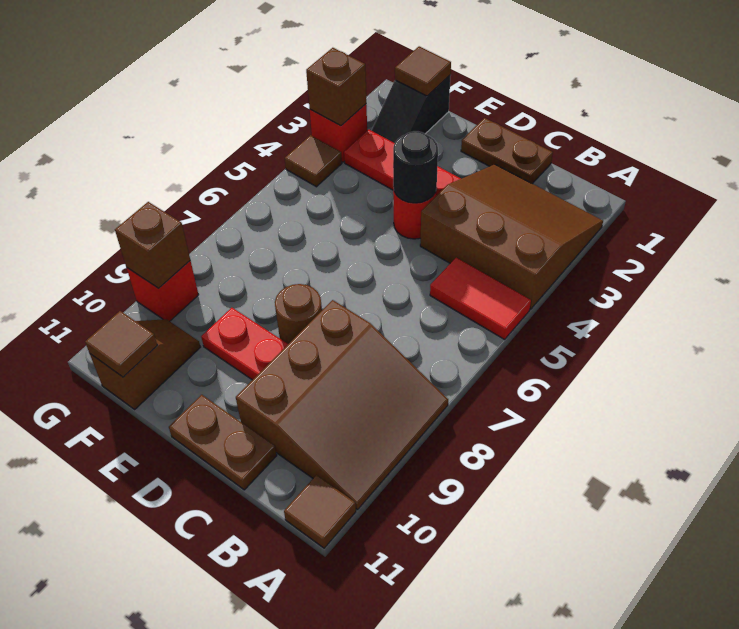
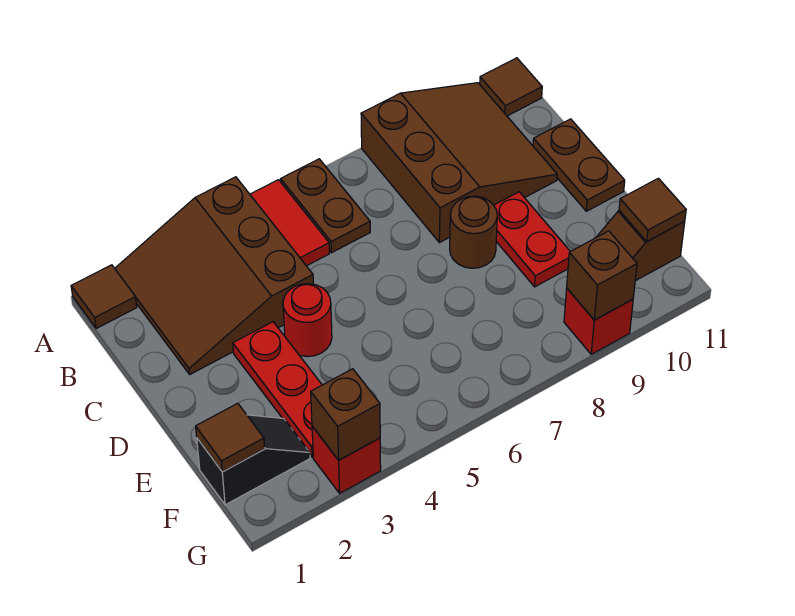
brown slope A8:C10 level 1 top C -> brown slope A8:C10 level 1 top 8
brown plate C1:D1 level 1 -> brown plate A6:B6 level 1
black round brick D4 level 2 -> none
brown tile G4 level 1 -> brown tile A1 level 1

